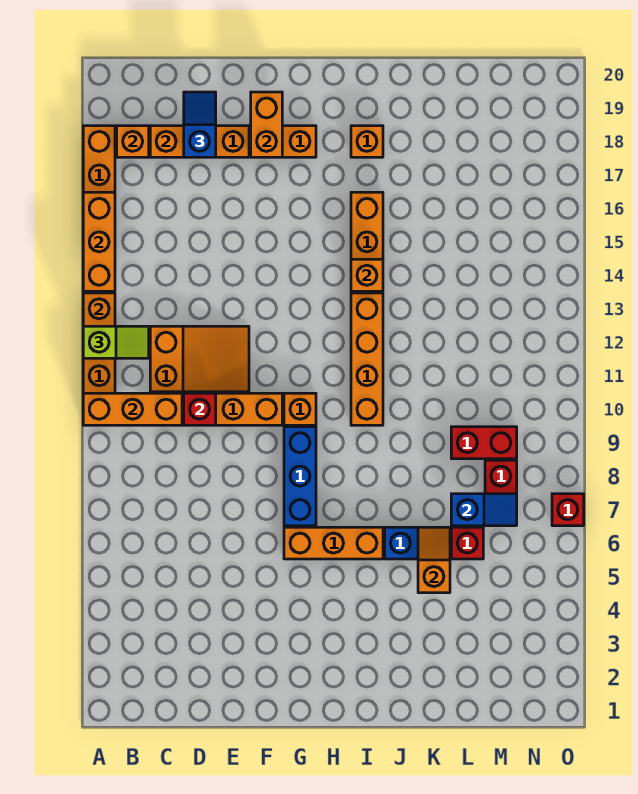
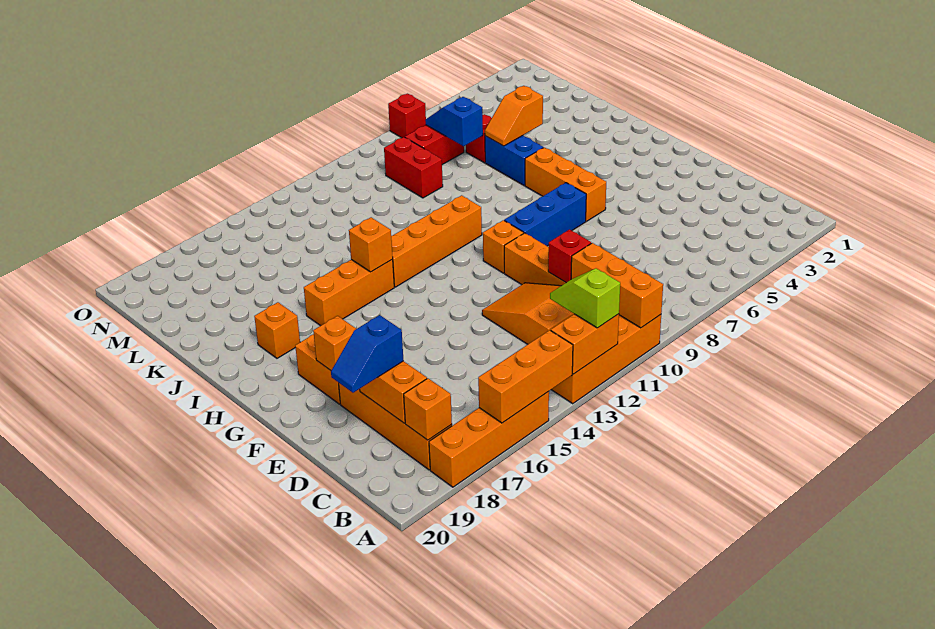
orange brick F18:F19 level 2 -> orange brick F18 level 2

